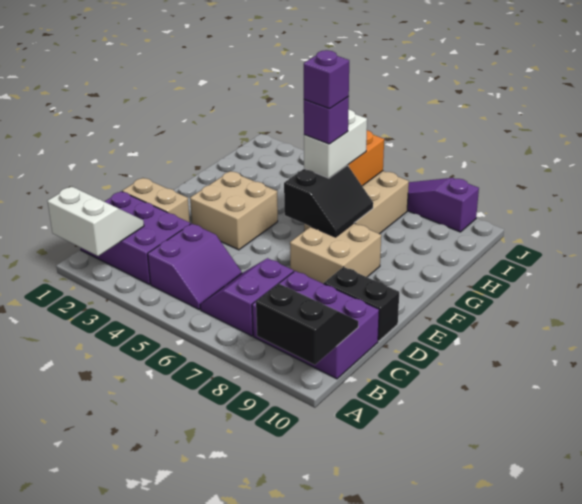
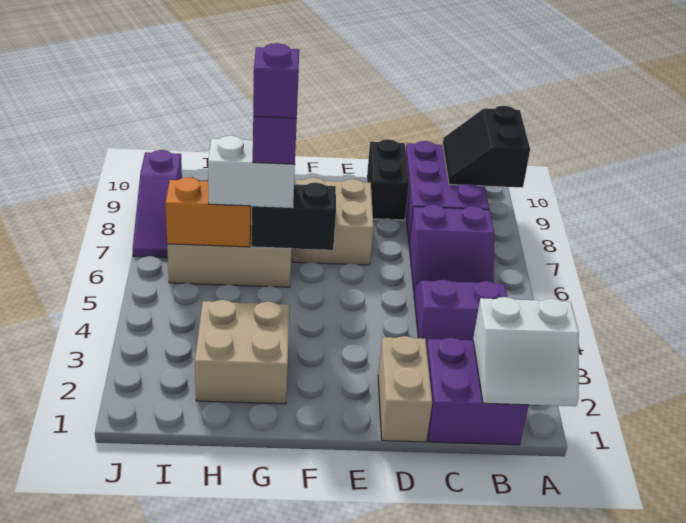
white slope A1:B2 level 2 top A -> white slope A1:B2 level 2 top 2
purple brick B1:C3 level 1 -> purple brick B1:C2 level 1
tan brick E3:F4 level 1 -> tan brick G2:H3 level 1

